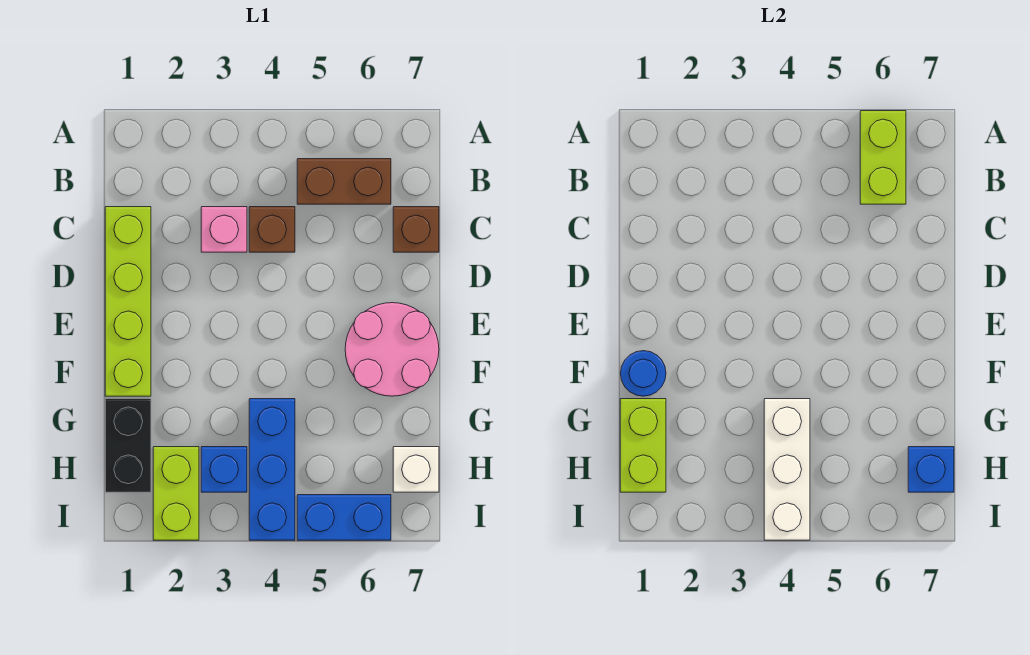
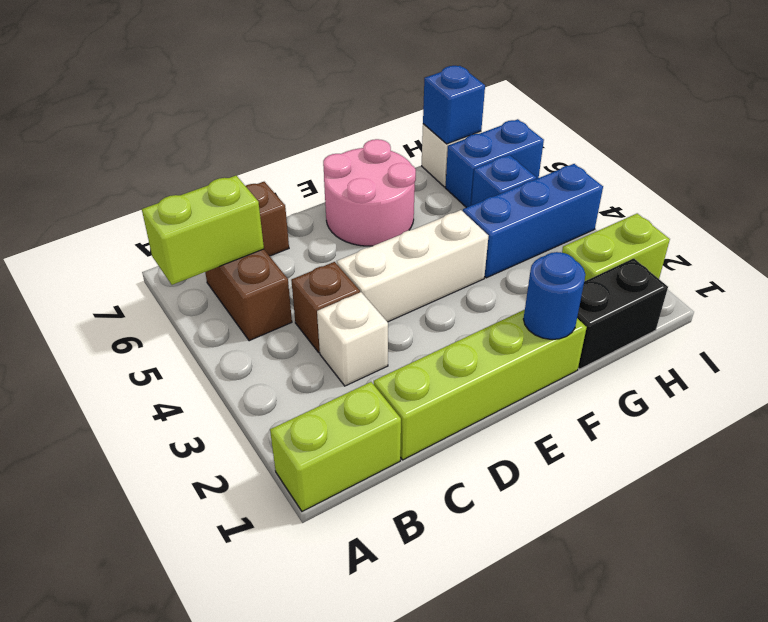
pink brick C3 level 1 -> white brick C3 level 1
lime brick G1:H1 level 2 -> lime brick A1:B1 level 1
white brick G4:I4 level 2 -> white brick D4:F4 level 1
blue brick H3 level 1 -> blue brick H5 level 1
blue brick I5:I6 level 1 -> blue brick H6:I6 level 1

